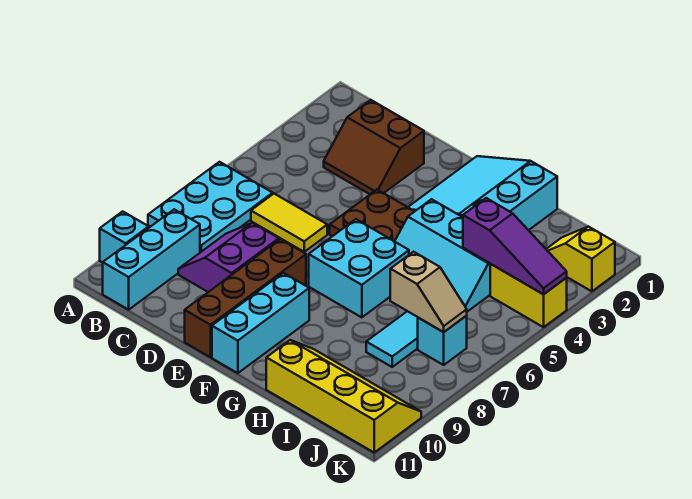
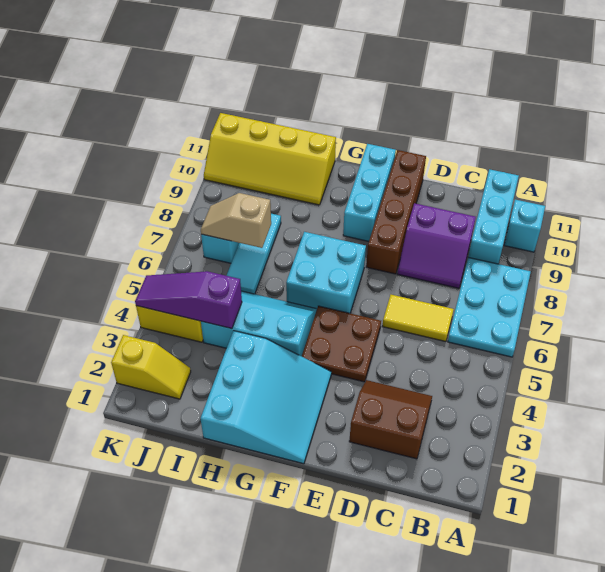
purple slope C8:D9 level 1 top D -> purple slope C8:D9 level 1 top 9

